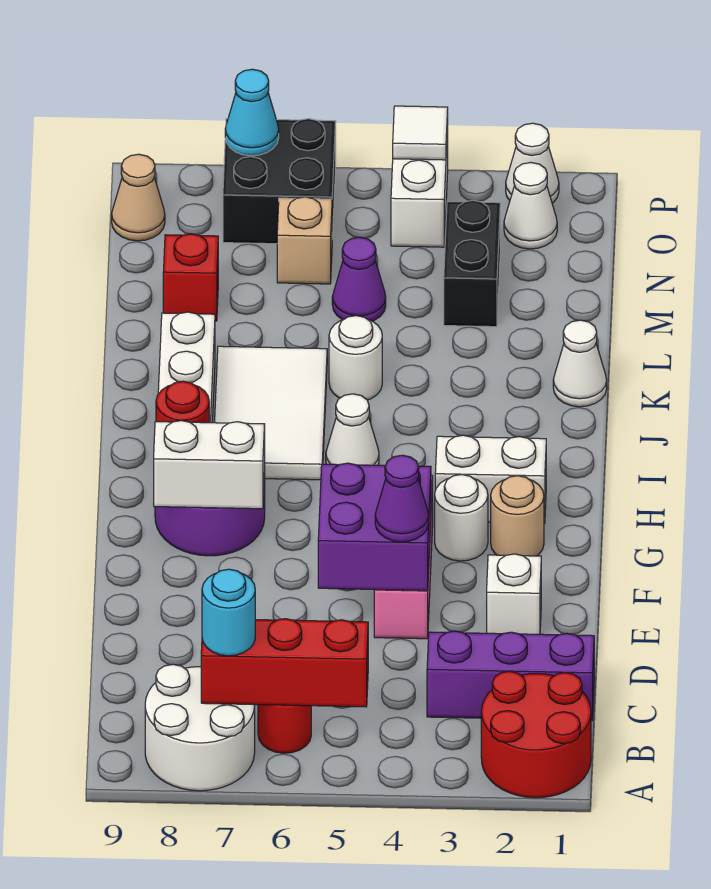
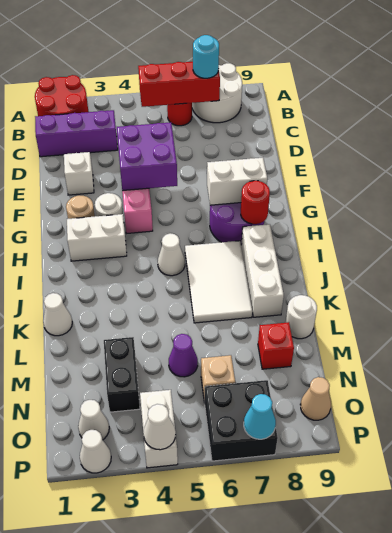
purple cone E4 level 3 -> none
white round brick K5 level 1 -> white round brick L9 level 1
white tile P4 level 2 -> white cone P4 level 2

